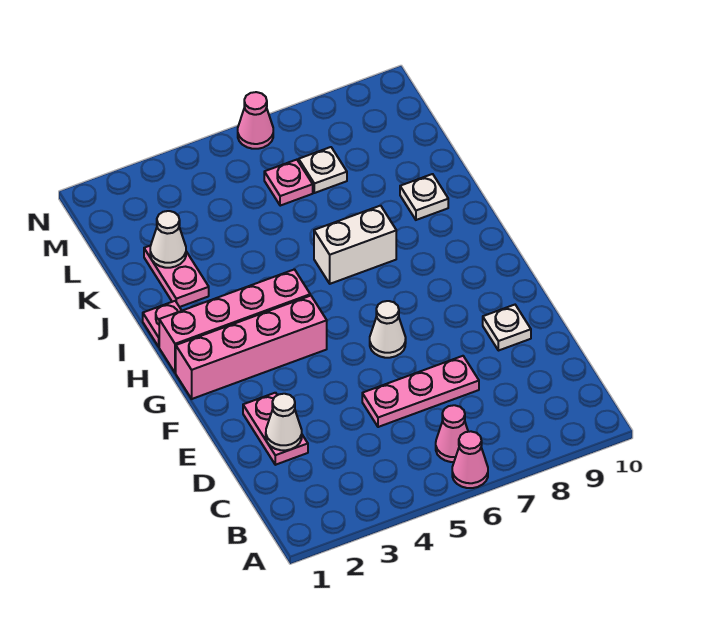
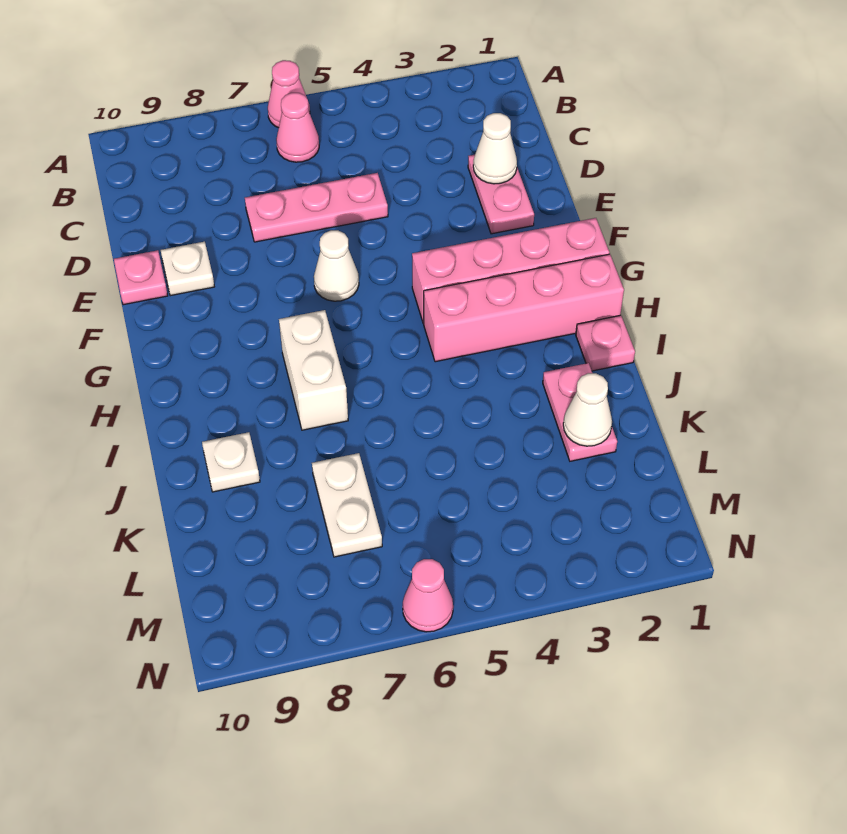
white brick I6:I7 level 1 -> white brick H7:I7 level 1
pink plate L6 level 1 -> pink plate E10 level 1
white plate L7 level 1 -> white plate K7:L7 level 1

